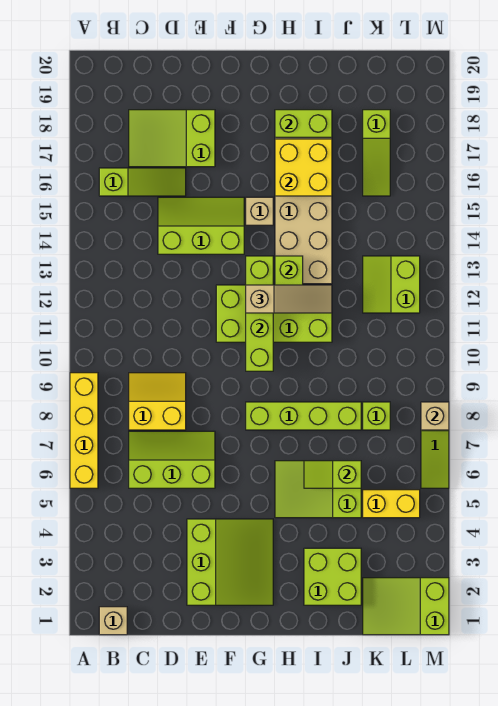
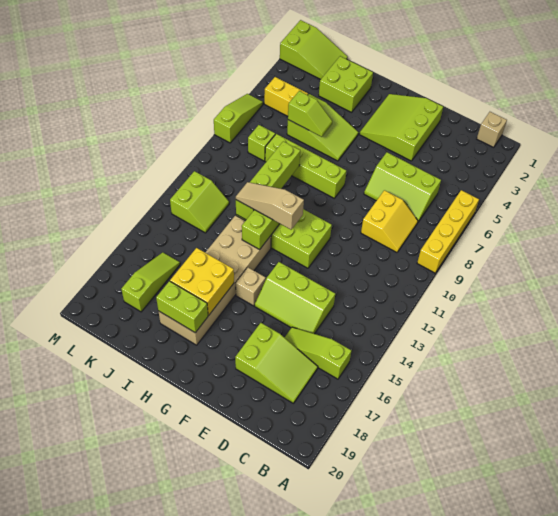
yellow slope C8:D9 level 1 top 8 -> yellow slope C8:D9 level 1 top D
lime brick G10:G13 level 2 -> lime brick I9:I12 level 2
tan brick M8 level 2 -> none

